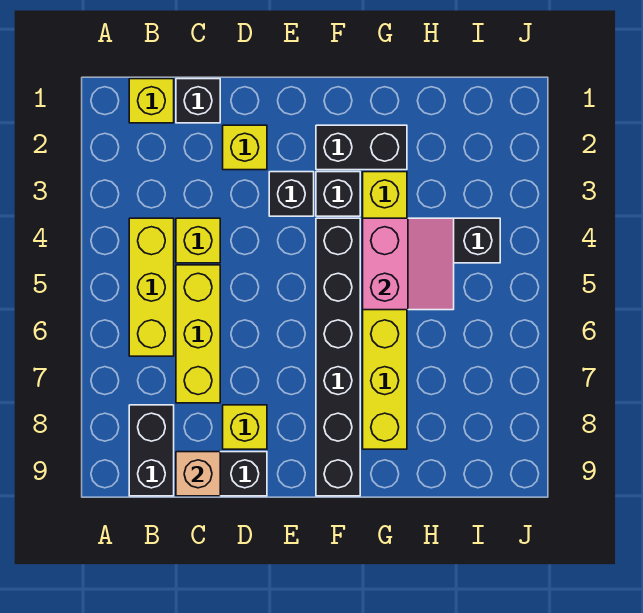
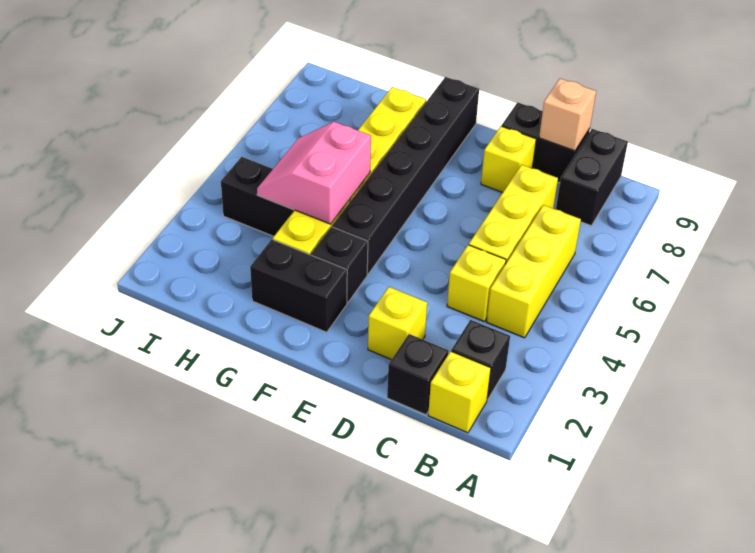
black brick E3 level 1 -> black brick B2 level 1

